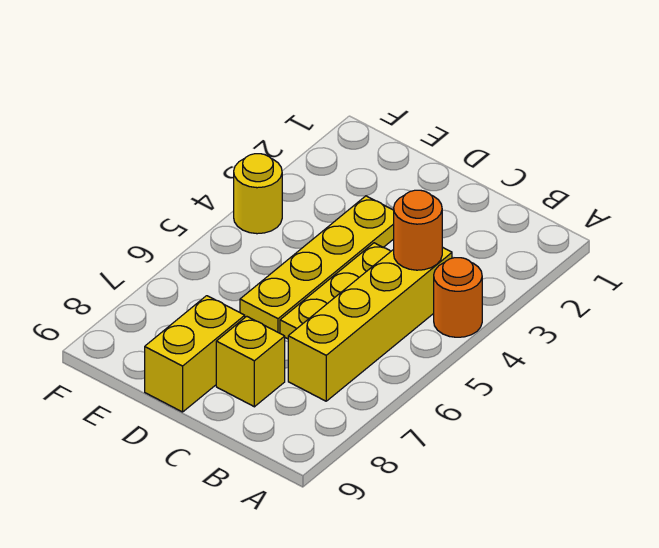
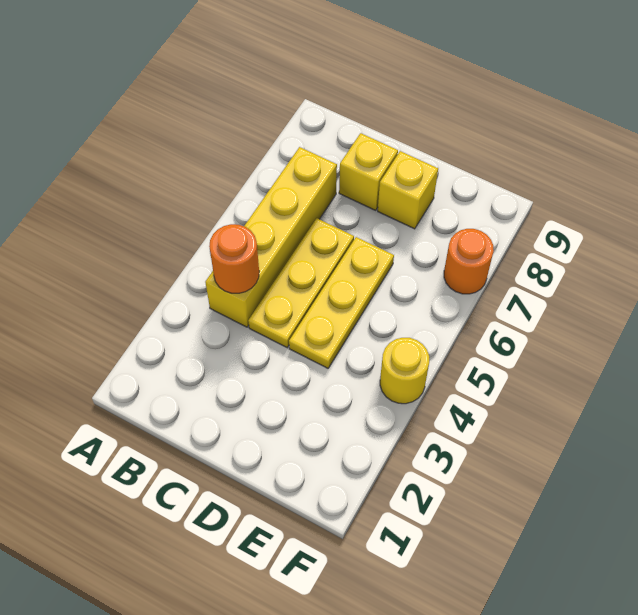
orange round brick A4 level 1 -> orange round brick F7 level 1
yellow plate D3:D6 level 1 -> yellow plate D4:D6 level 1
yellow brick D8:D9 level 1 -> yellow brick D8 level 1

